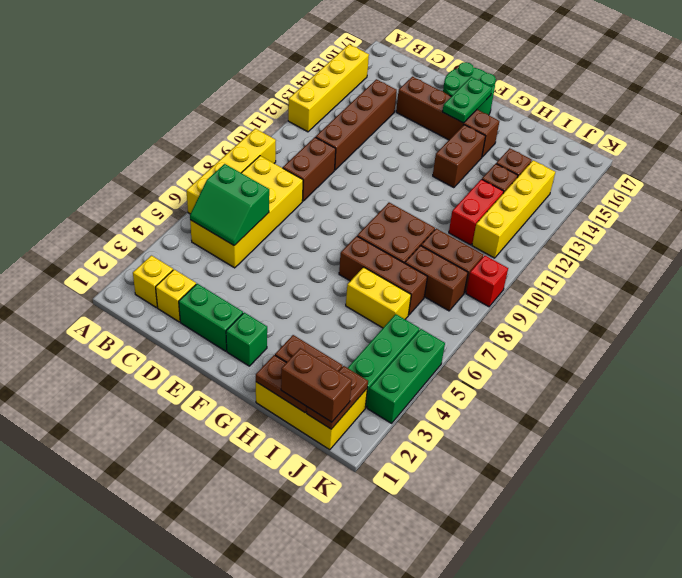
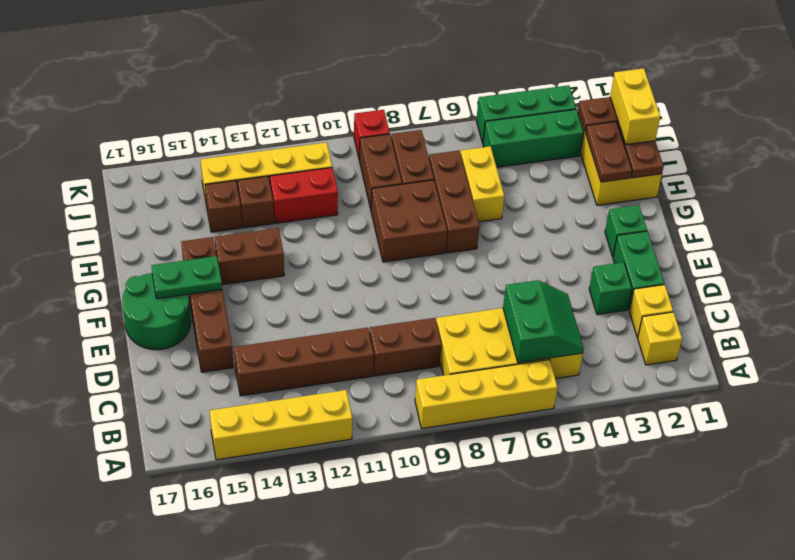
none -> green brick D3 level 1
brown brick I1:J1 level 3 -> yellow brick I1:J1 level 3

